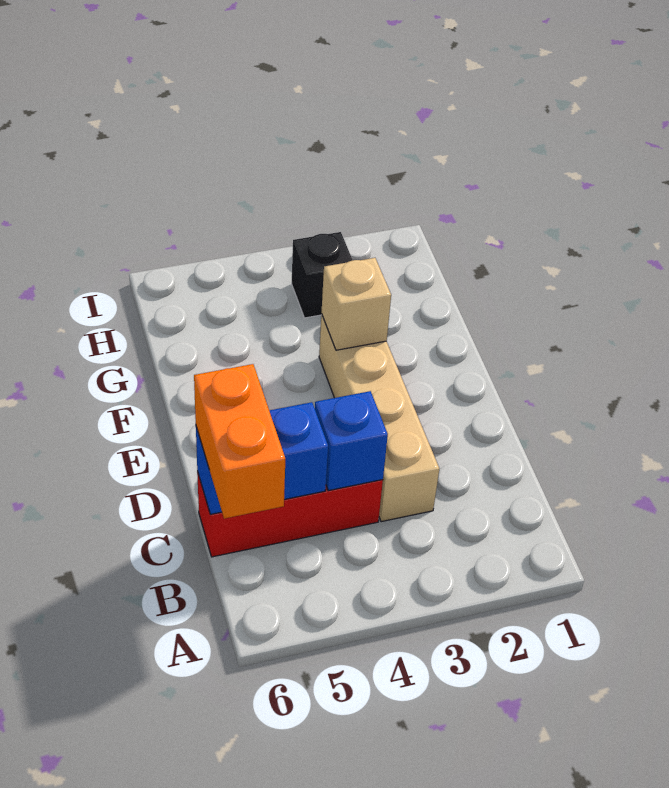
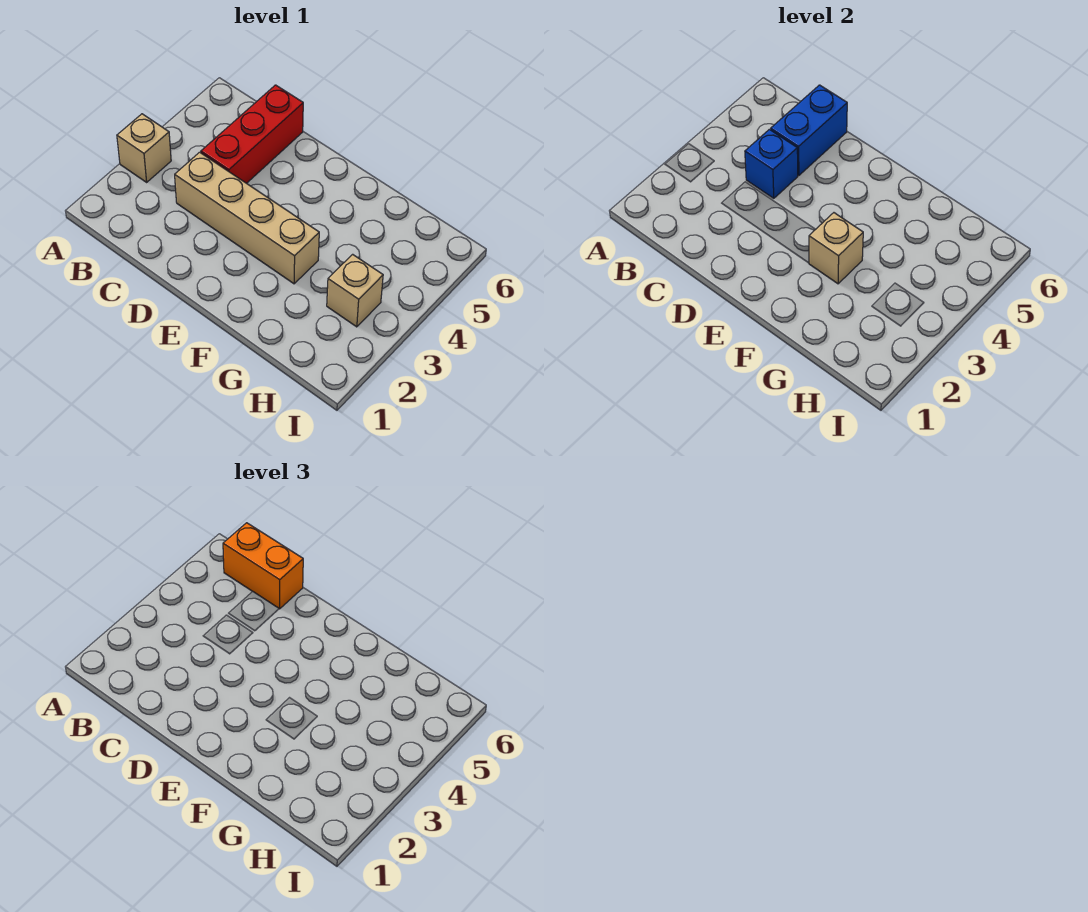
none -> tan brick A3 level 1
black brick H3 level 1 -> tan brick H3 level 1

